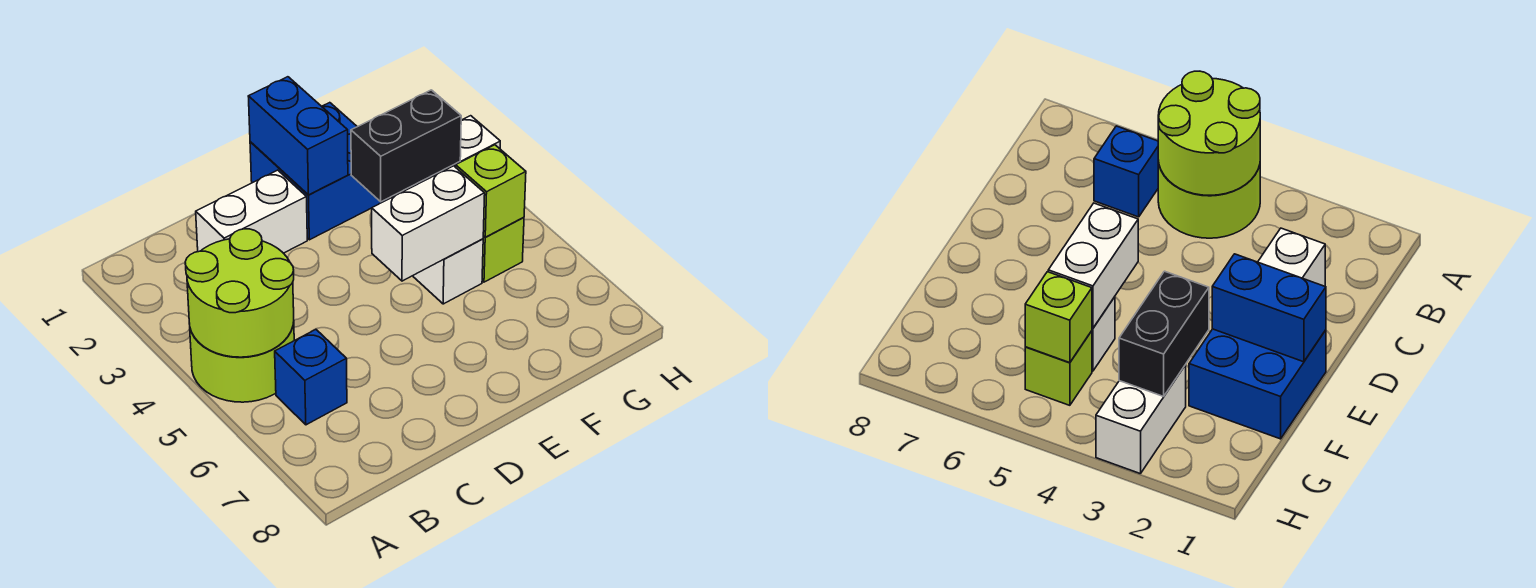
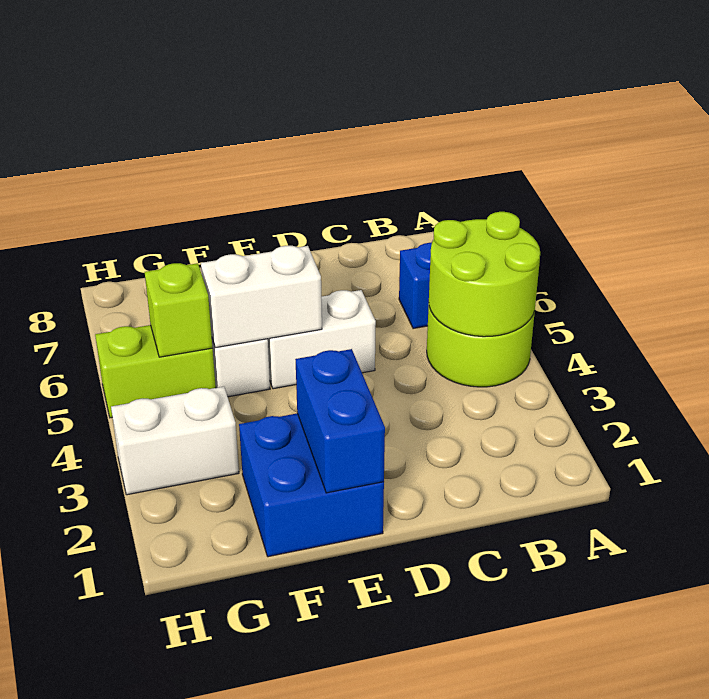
white brick C2:D2 level 1 -> white brick D5:E5 level 1
black brick F3:G3 level 2 -> none
lime brick G5 level 1 -> lime brick G5:H5 level 1

